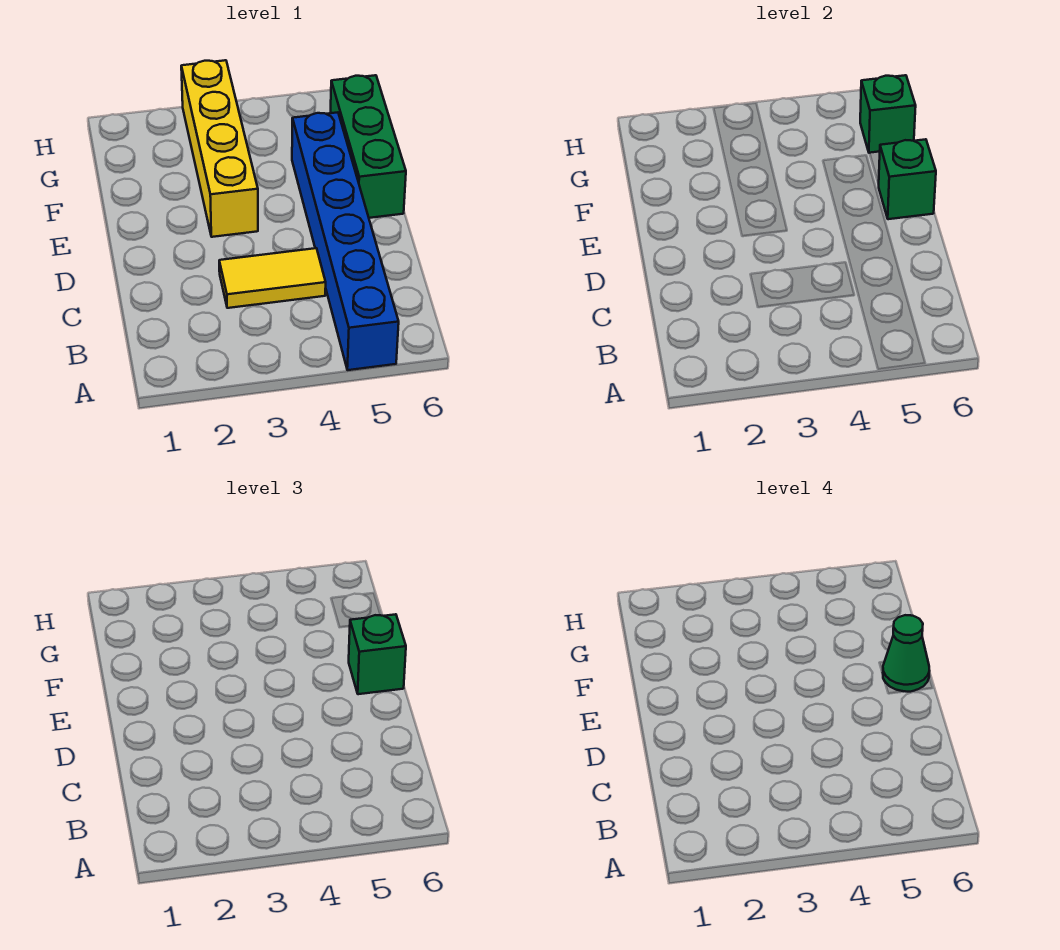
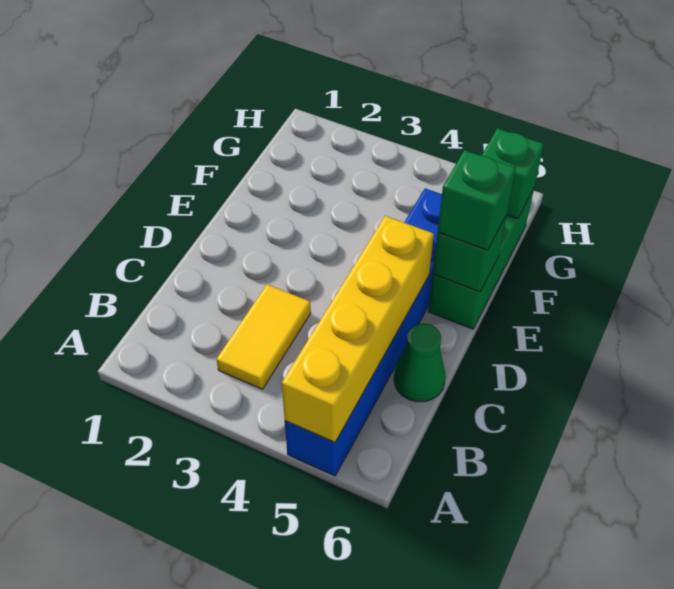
yellow tile C3:C4 level 1 -> yellow tile B3:C3 level 1
yellow brick E3:H3 level 1 -> yellow brick A5:D5 level 2
green cone E6 level 4 -> green cone C6 level 1

